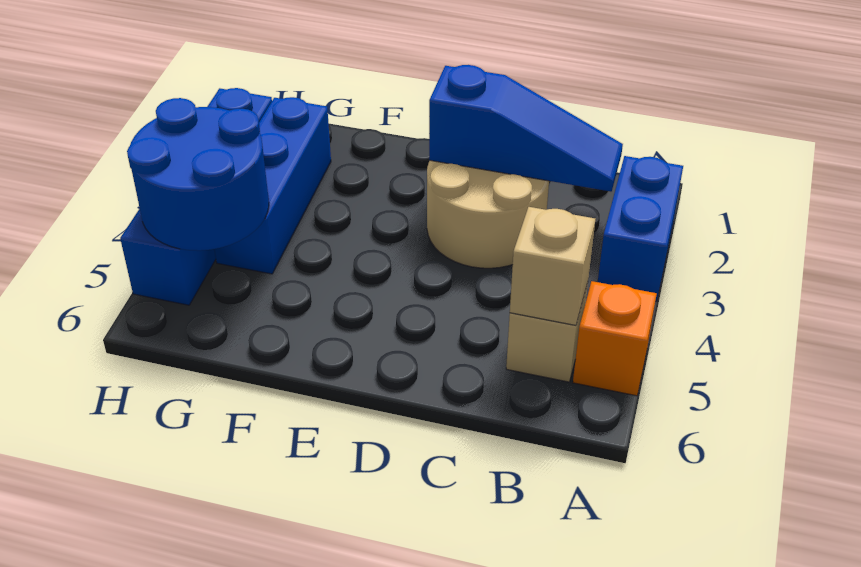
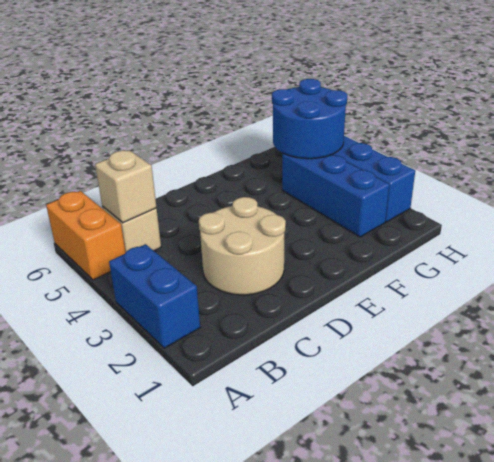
orange brick A5 level 1 -> orange brick A5:A6 level 1
blue slope B2:D2 level 2 top D -> none

